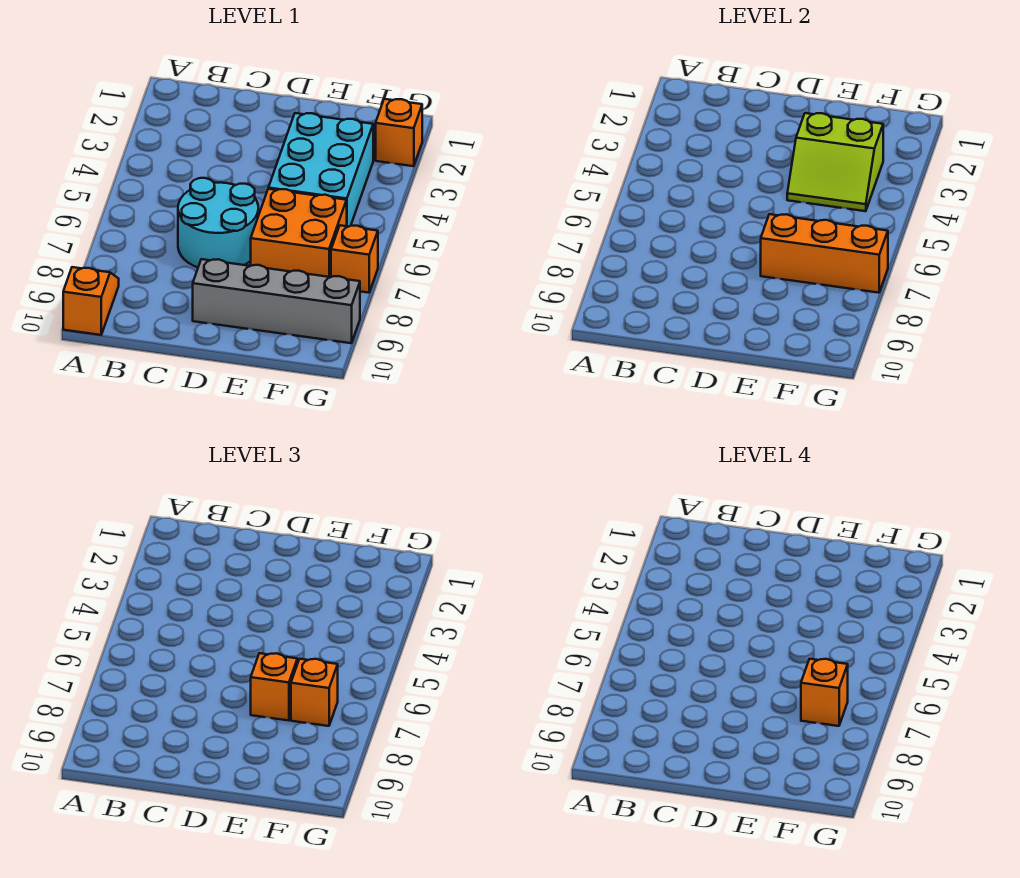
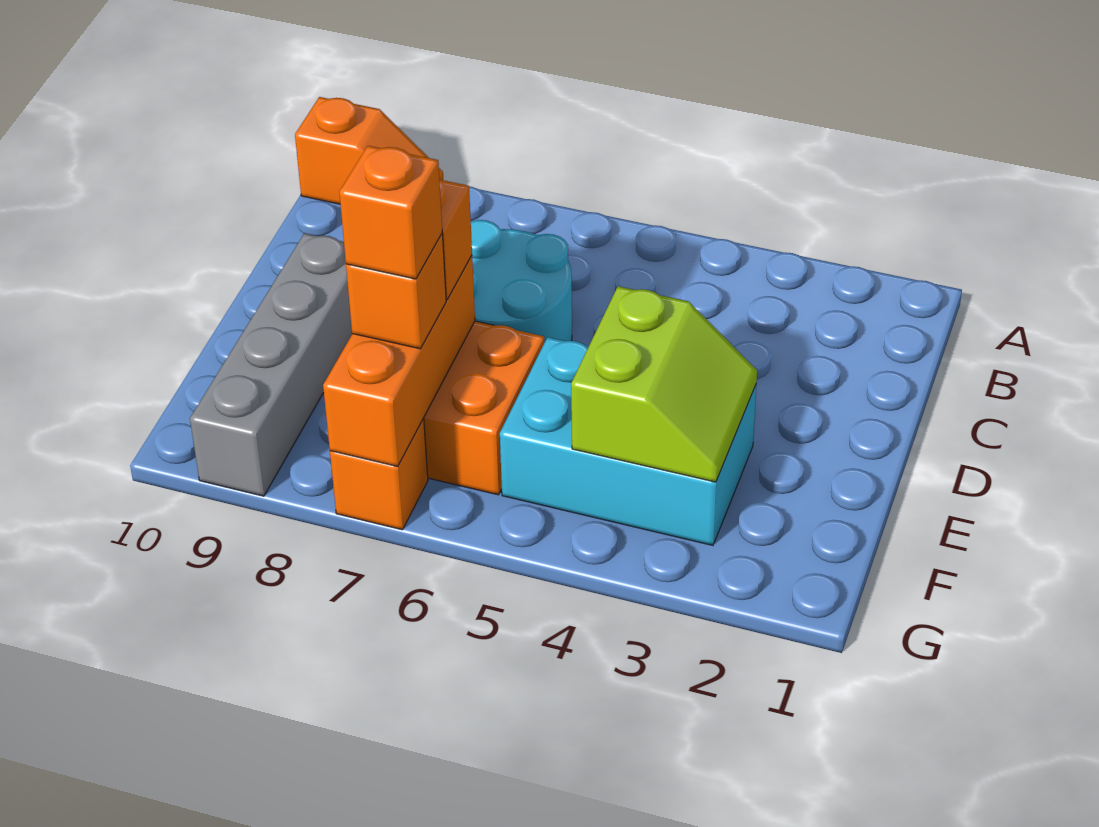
lime slope E3:F4 level 2 top 3 -> lime slope E3:F4 level 2 top 4
orange brick G2 level 1 -> none

